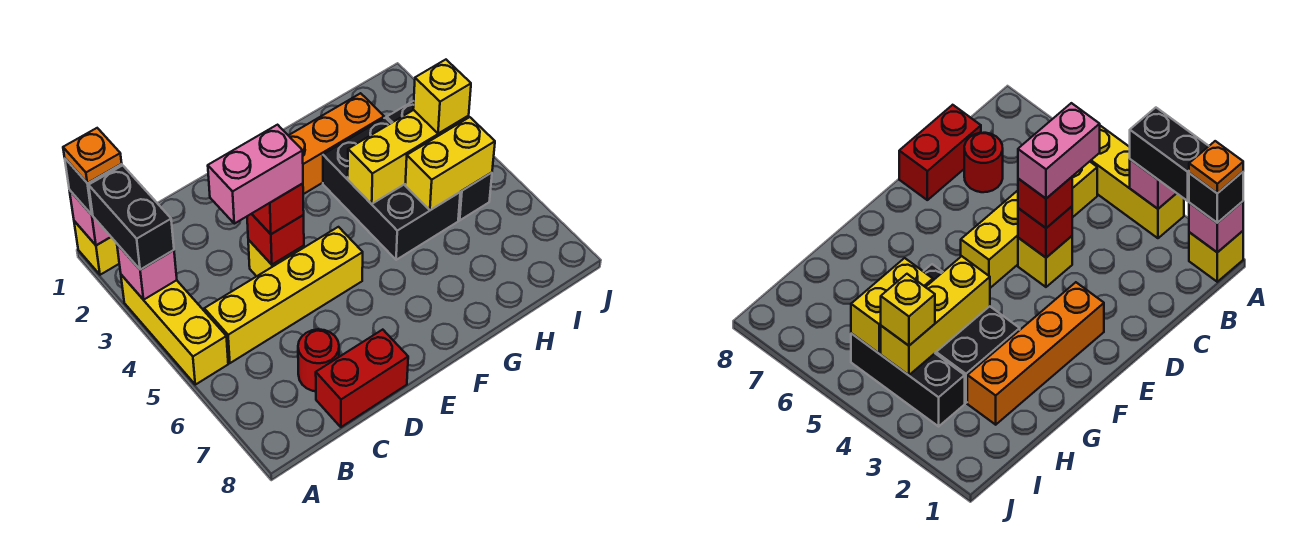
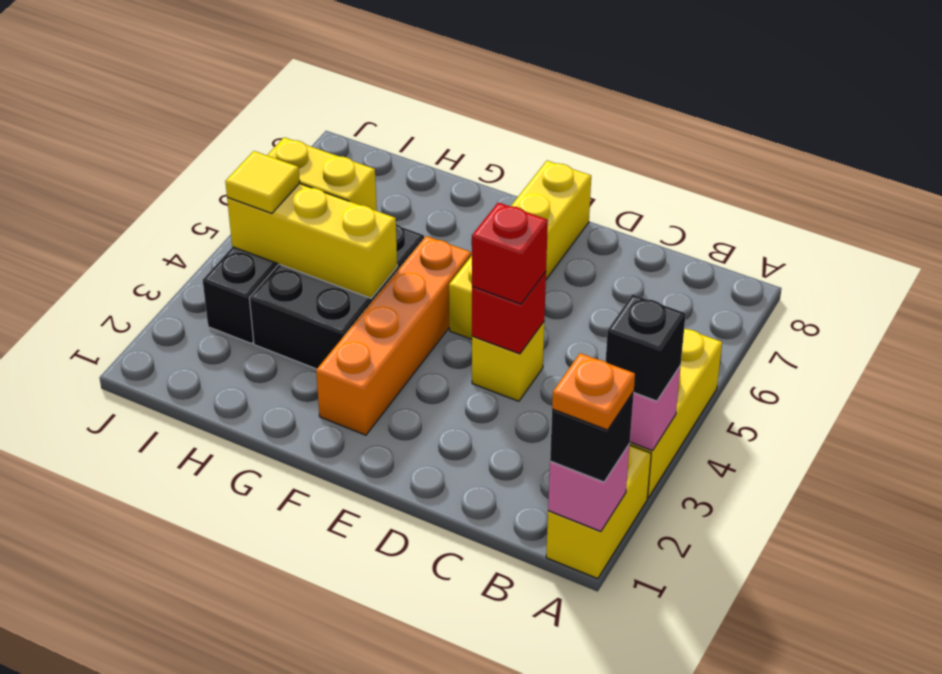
yellow brick A1 level 1 -> yellow brick A1:A2 level 1
black brick A2:A3 level 3 -> black brick A3 level 3
yellow brick B5:E5 level 1 -> yellow brick E5:E8 level 1
pink brick C4:D4 level 4 -> none
red round brick C7 level 1 -> none
red brick C8:D8 level 1 -> none
orange brick E2:H2 level 1 -> orange brick F2:F5 level 1
yellow brick I4 level 3 -> yellow tile I4 level 3

